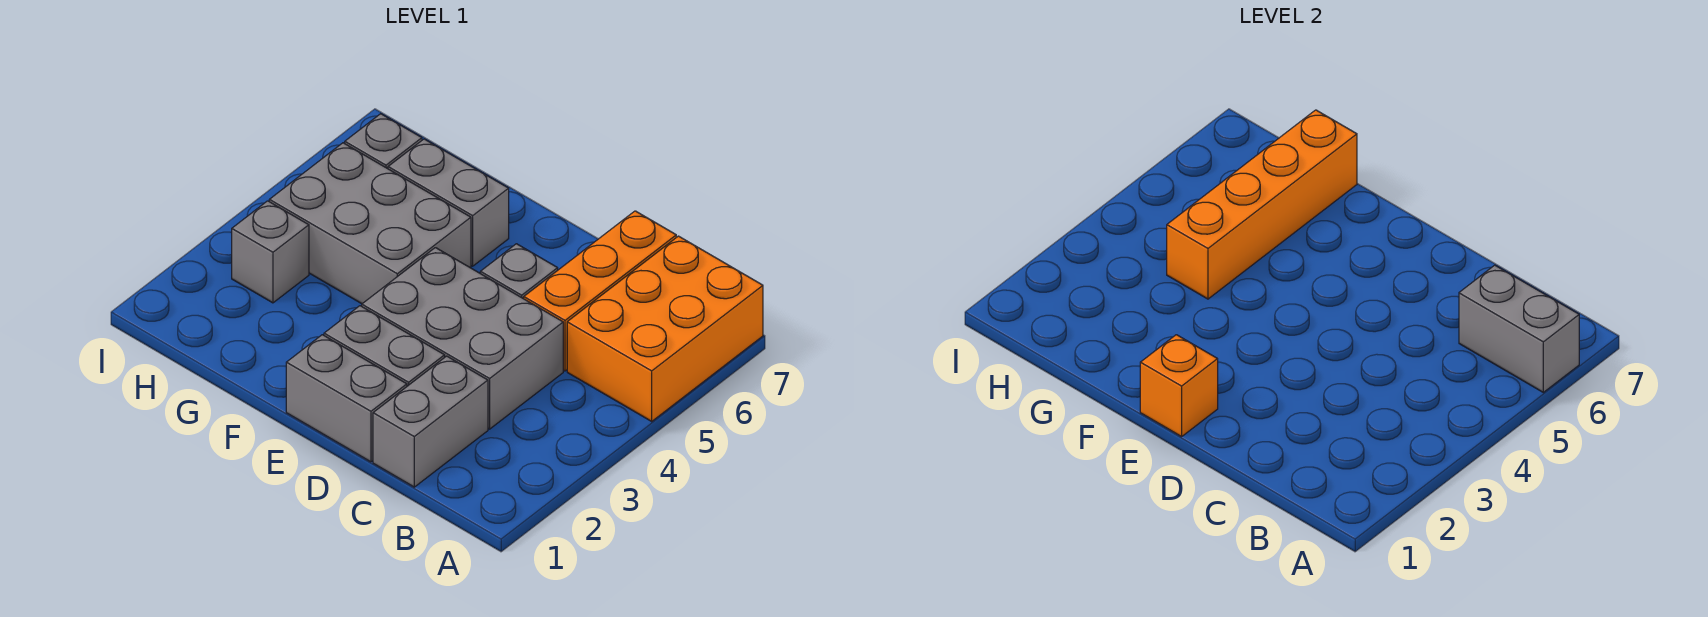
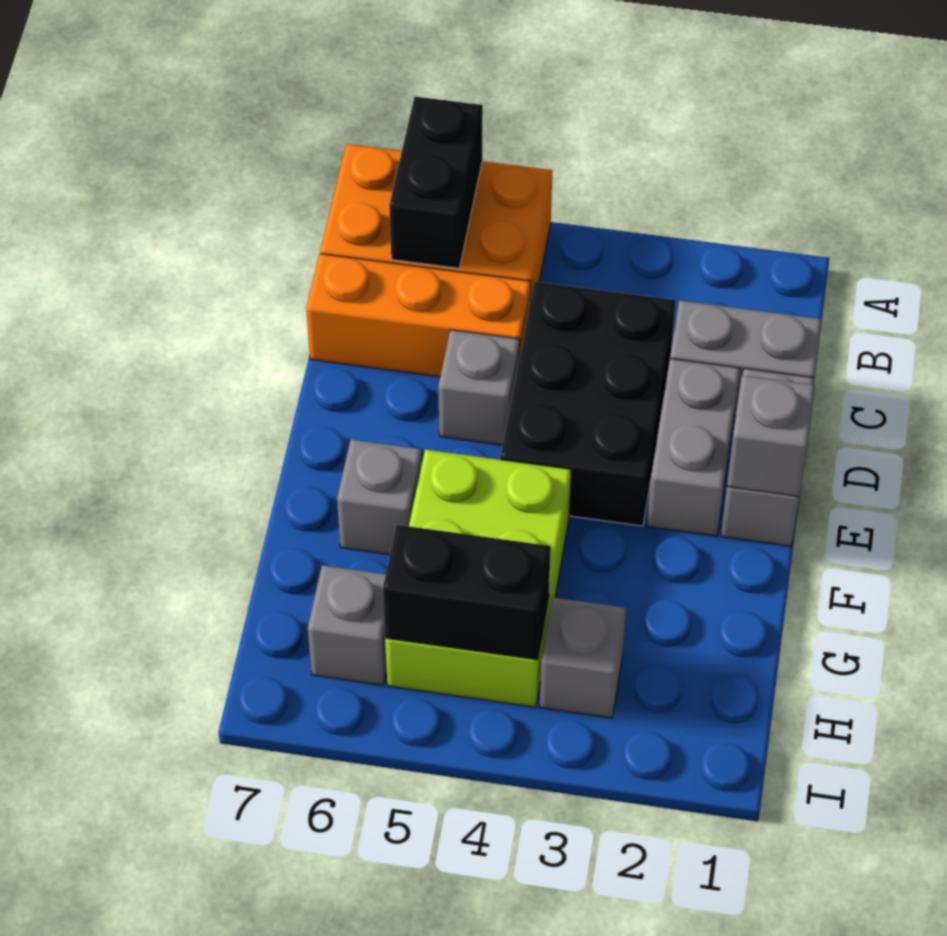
grey brick A6:B6 level 2 -> black brick A6:B6 level 2
grey brick C3:E4 level 1 -> black brick C3:E4 level 1
orange brick E1 level 2 -> grey brick E1 level 2
grey brick F4:H5 level 1 -> lime brick F4:H5 level 1
grey brick F6:G6 level 1 -> grey brick F6 level 1
orange brick G4:G7 level 2 -> none
none -> black brick H4:H5 level 2

